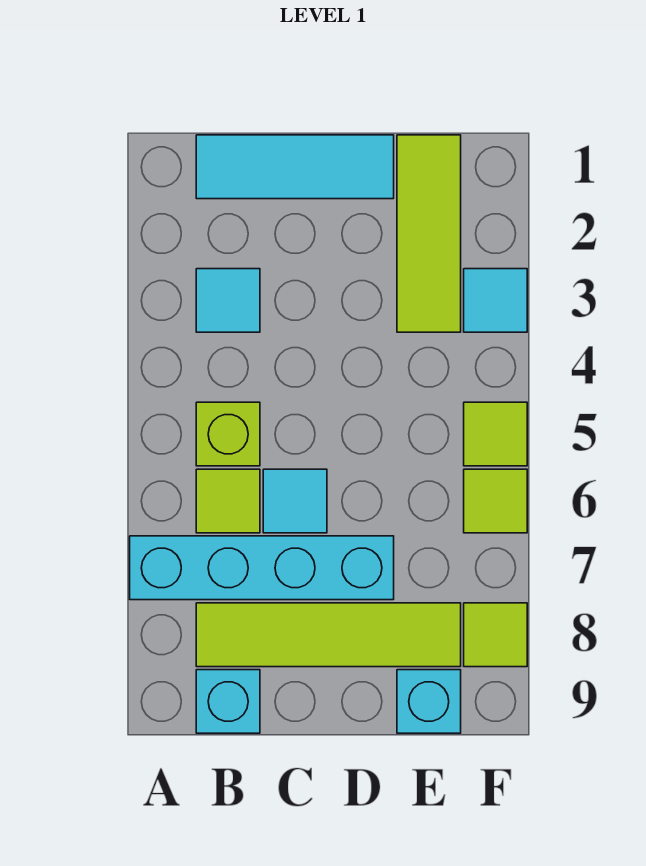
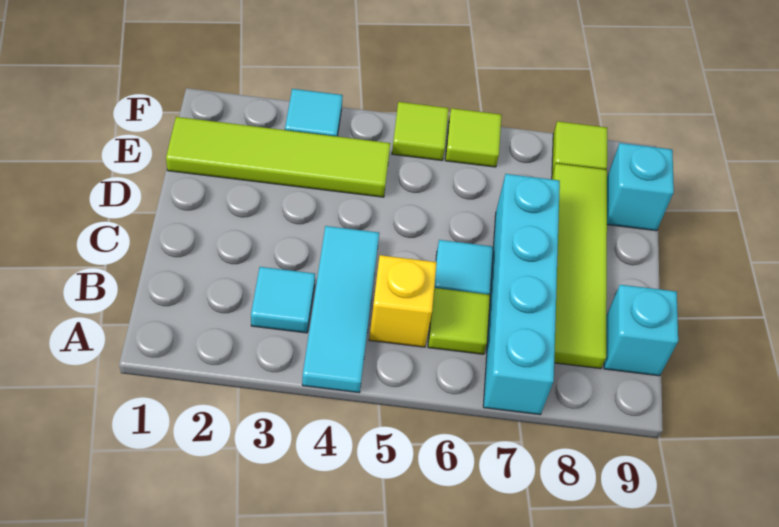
cyan tile B1:D1 level 1 -> cyan tile A4:C4 level 1
lime brick B5 level 1 -> yellow brick B5 level 1
lime tile E1:E3 level 1 -> lime tile E1:E4 level 1

